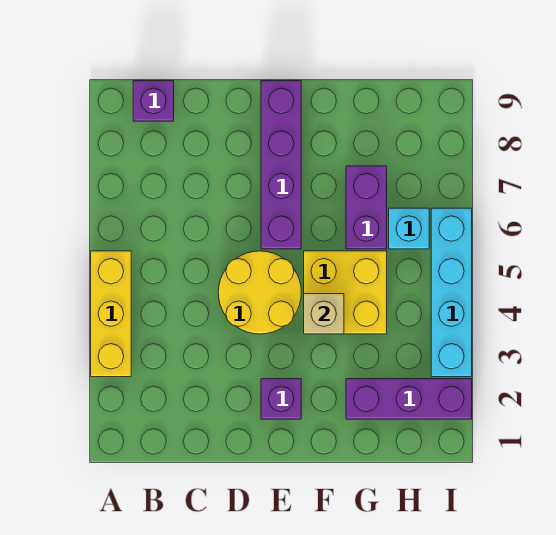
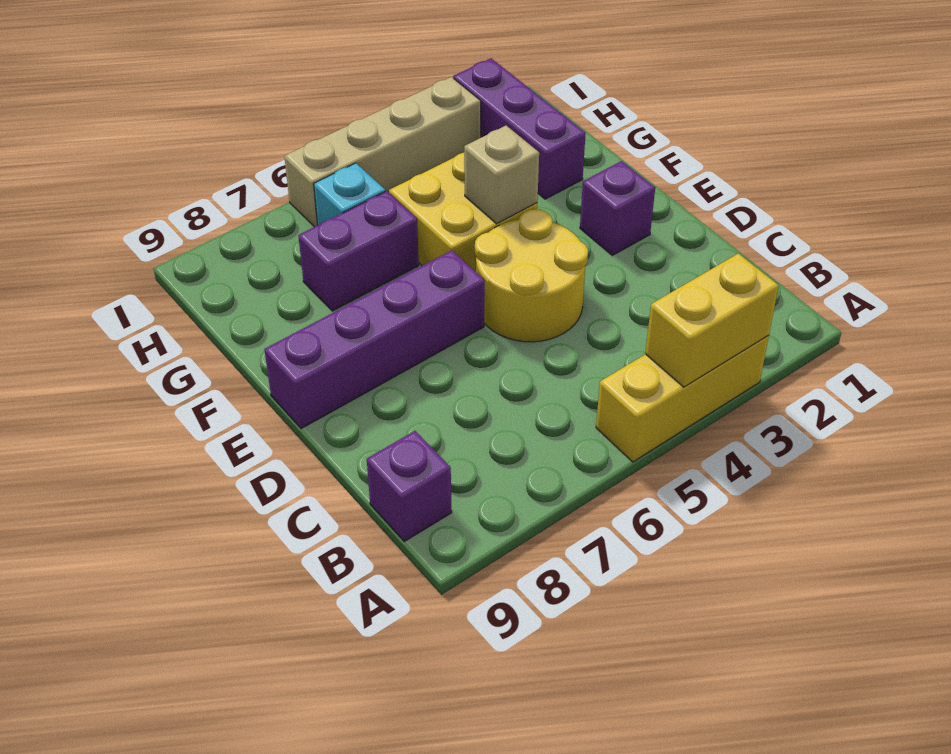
none -> yellow brick A3:A4 level 2
cyan brick I3:I6 level 1 -> tan brick I3:I6 level 1

